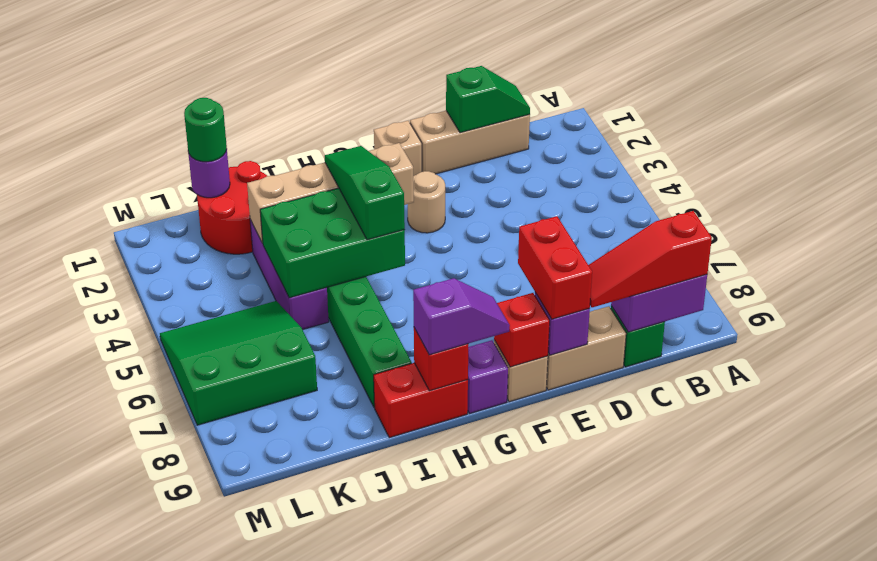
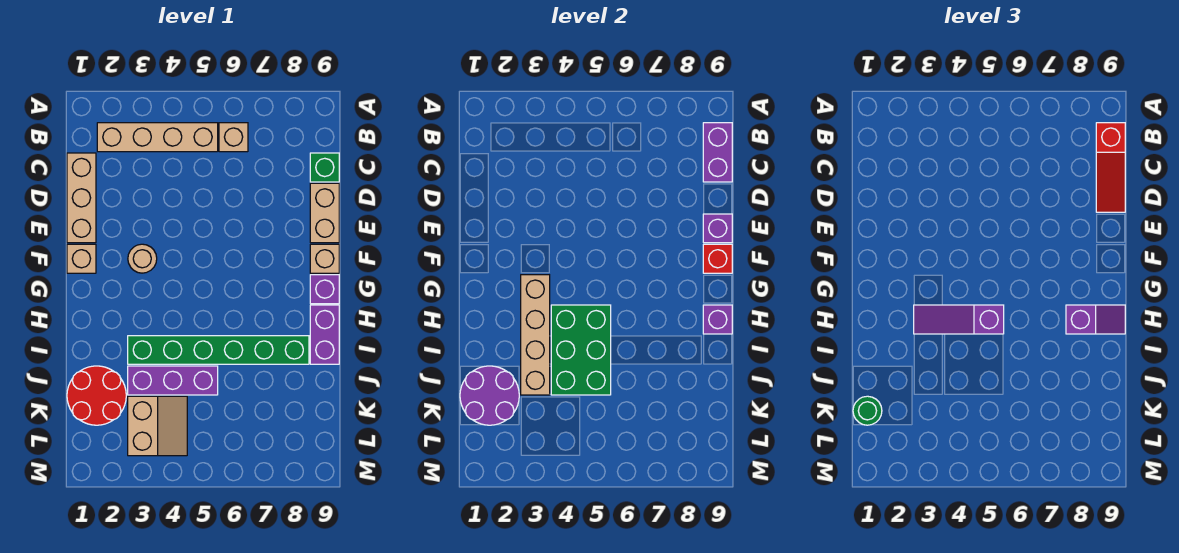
none -> tan brick B2:B5 level 1
none -> tan brick B6 level 1
green slope C1:D1 level 2 top D -> none
red brick E8:E9 level 3 -> none
purple slope G9:H9 level 3 top H -> purple slope H8:H9 level 3 top 8
green slope H3:H5 level 3 top 5 -> purple slope H3:H5 level 3 top 5
red brick H9:I9 level 1 -> purple brick H9:I9 level 1
red brick H9 level 2 -> purple brick H9 level 2
purple round brick K1 level 2 -> purple round brick J1:K2 level 2
none -> tan slope K3:L4 level 1 top 3
green slope K5:M7 level 1 top 7 -> none

